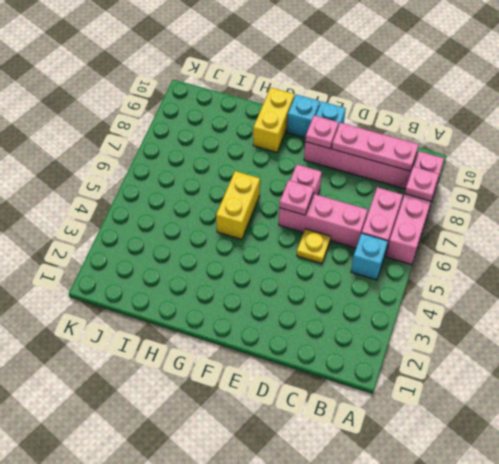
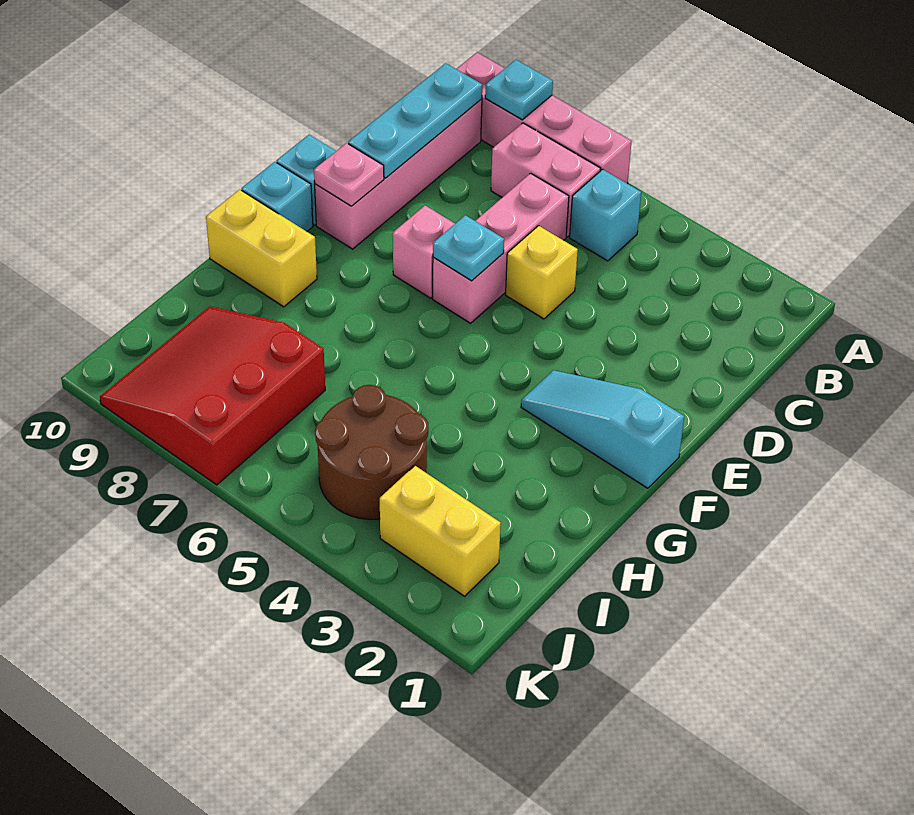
pink plate A8 level 2 -> cyan plate A8 level 2
pink plate B9:D9 level 2 -> cyan plate B9:D9 level 2
yellow plate D5 level 1 -> yellow brick D5 level 1
pink plate E6 level 2 -> cyan plate E6 level 2
none -> cyan slope F1:F3 level 1 top 1
yellow brick G5:G6 level 1 -> yellow brick J2:J3 level 1
none -> brown round brick I4:J5 level 1
none -> red slope I7:K9 level 1 top 7

